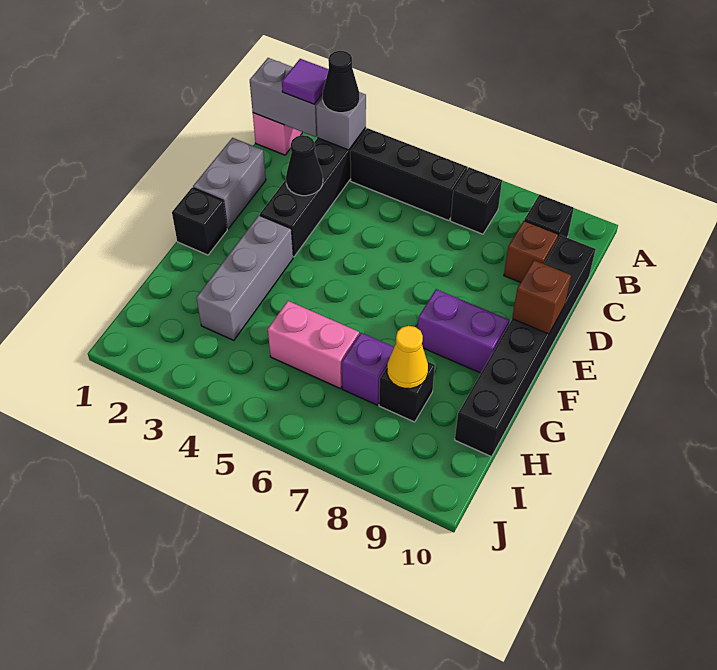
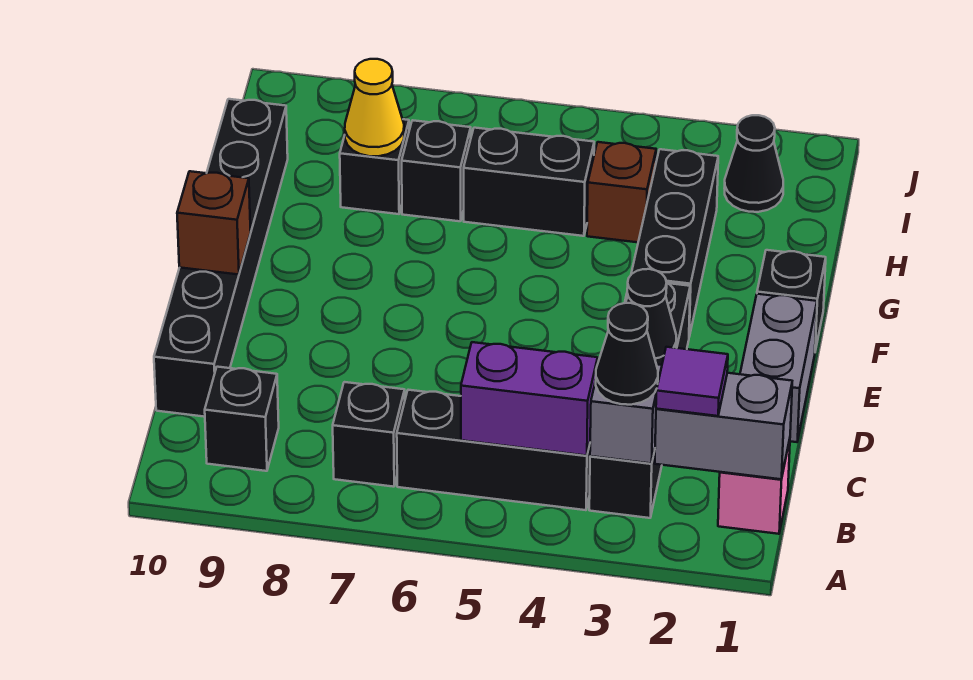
brown brick C9 level 1 -> brown brick H4 level 1
grey brick F3:H3 level 1 -> black brick F3:H3 level 1
purple brick F8:F9 level 1 -> purple brick B4:B5 level 2
pink brick H5:H6 level 1 -> black brick H5:H6 level 1
purple brick H7 level 1 -> black brick H7 level 1
none -> black cone I2 level 1

